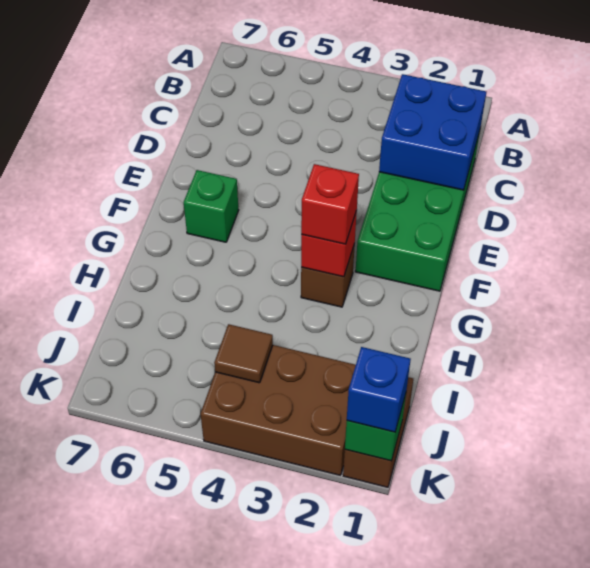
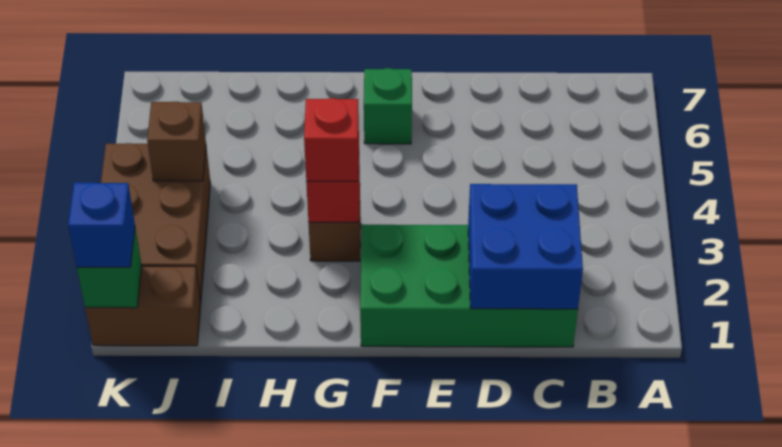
brown tile J4 level 2 -> brown brick J4 level 2

